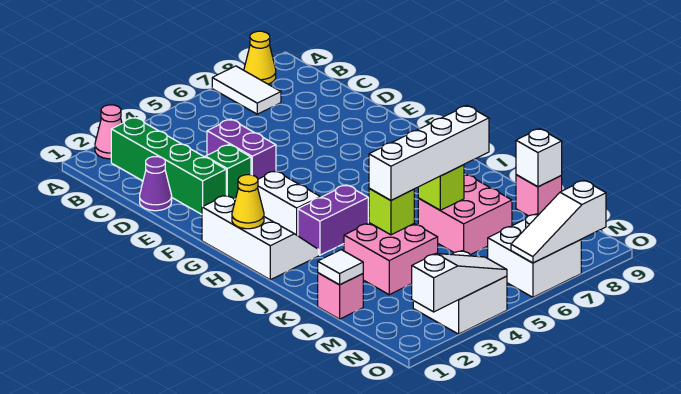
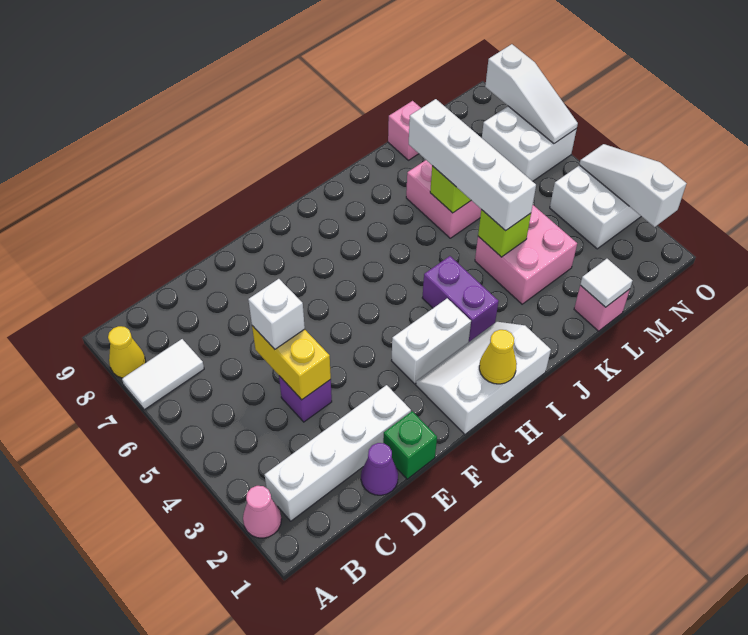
green brick B2:E2 level 1 -> white brick B2:E2 level 1
purple brick D4:E4 level 1 -> purple brick D4 level 1
none -> yellow brick D4:D5 level 2
green brick E3 level 1 -> green brick E1 level 1
white brick L9 level 2 -> white brick D5 level 3

